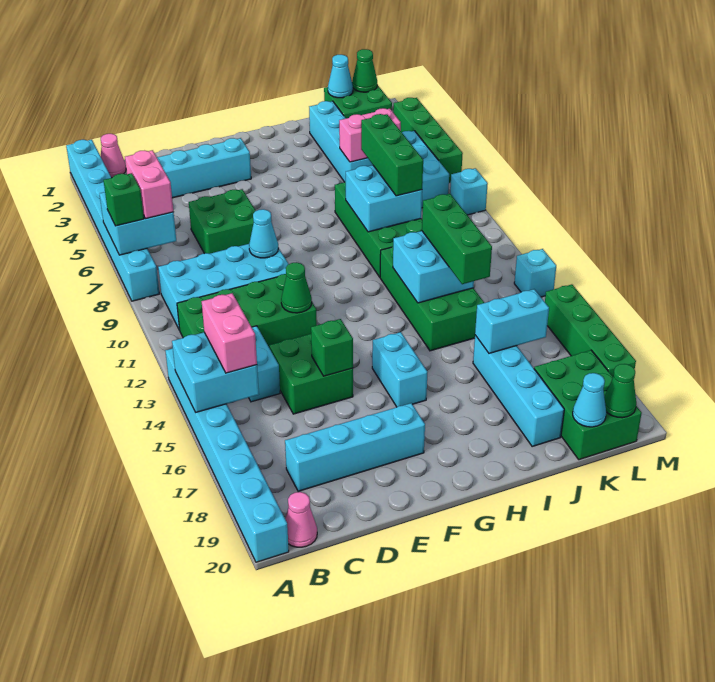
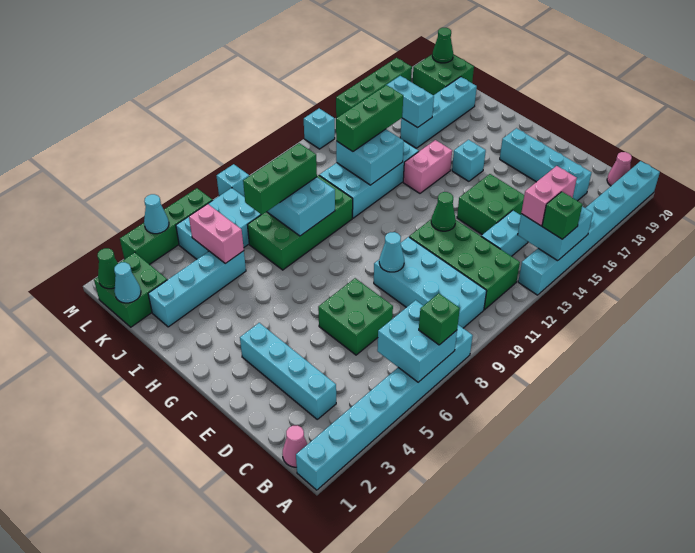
pink brick B6:B7 level 3 -> pink brick H14:H15 level 1
green brick E15 level 2 -> green brick A14 level 3
cyan brick G15:G16 level 1 -> cyan brick G16 level 1
green brick I11:J14 level 1 -> cyan brick I11:J14 level 1
green brick K18:L20 level 1 -> green brick K19:L20 level 1
cyan cone K20 level 2 -> cyan cone M4 level 2

